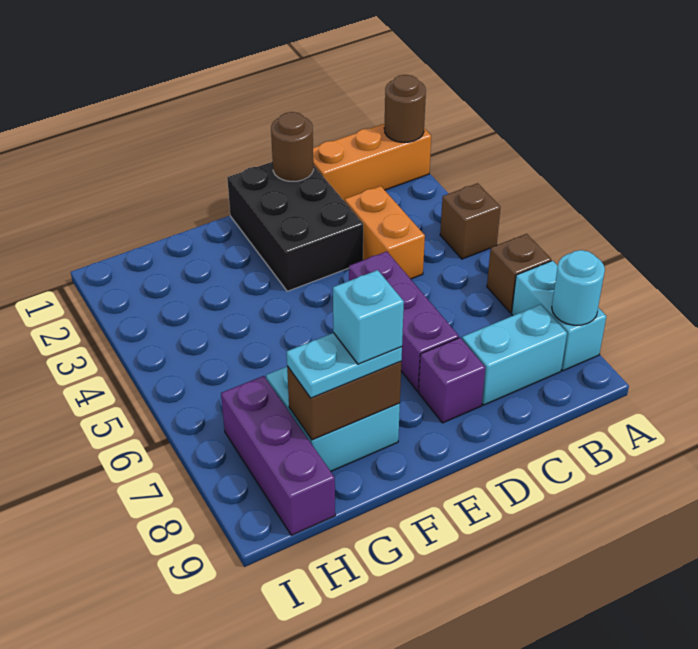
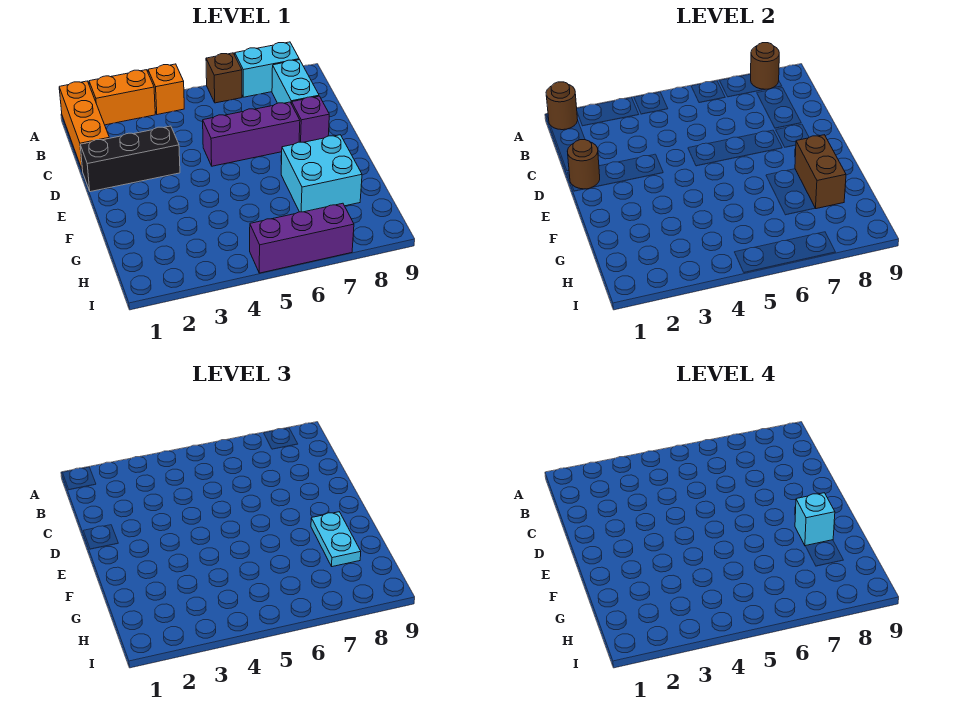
brown brick A4 level 1 -> orange brick A4 level 1
cyan round brick A8 level 2 -> brown round brick A8 level 2
orange brick C3:C4 level 1 -> orange brick A2:A3 level 1
black brick D1:E3 level 1 -> black brick D1:D3 level 1
purple brick H7:H9 level 1 -> purple brick I5:I7 level 1

